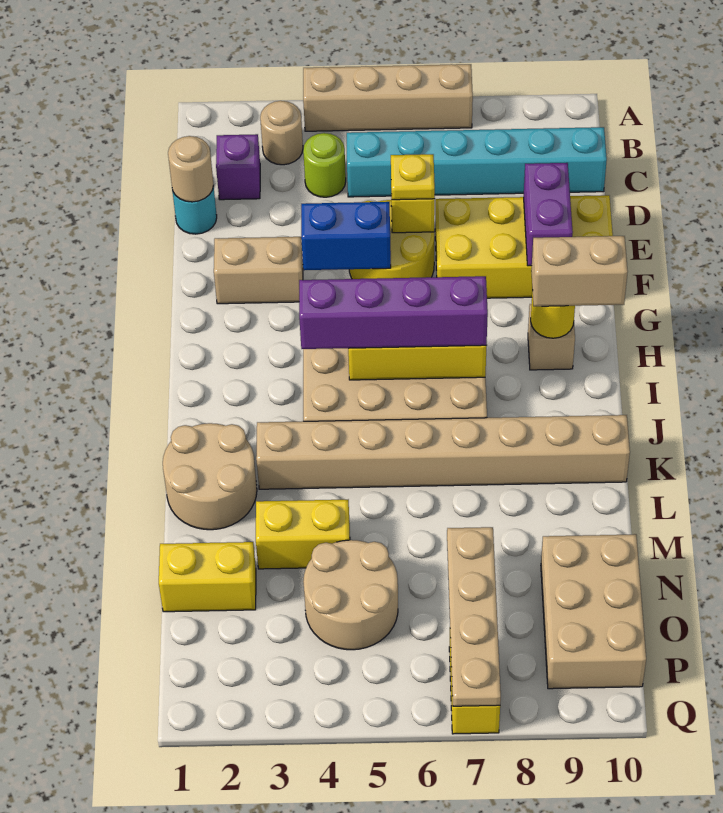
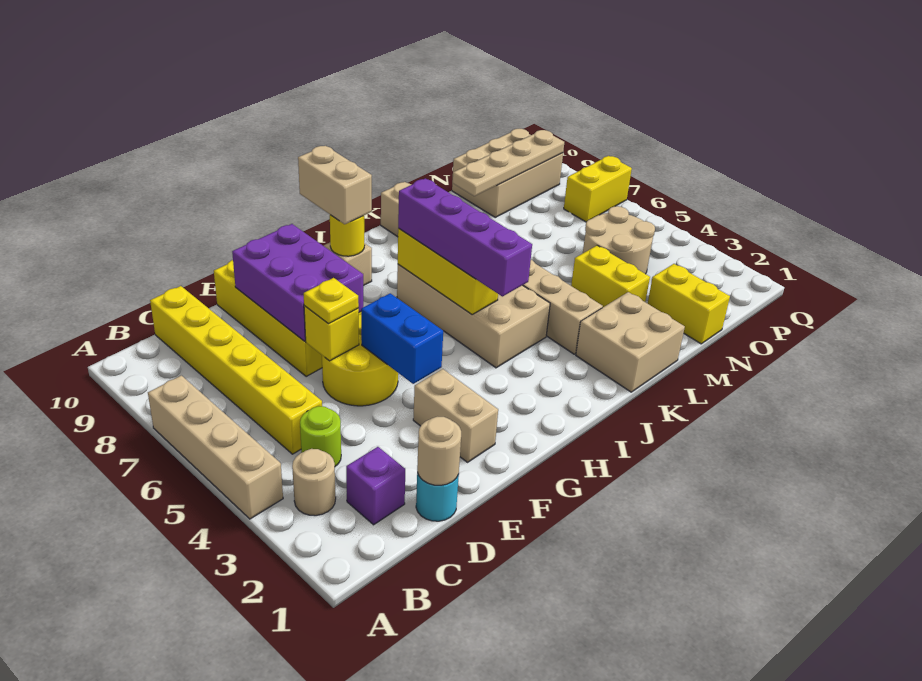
cyan brick C5:C10 level 1 -> yellow brick C5:C10 level 1
purple brick E9:F9 level 2 -> purple brick E7:F9 level 2
tan round brick K1:L2 level 1 -> tan brick K1:L2 level 1
tan plate N7:Q7 level 2 -> tan plate M9:P9 level 2

